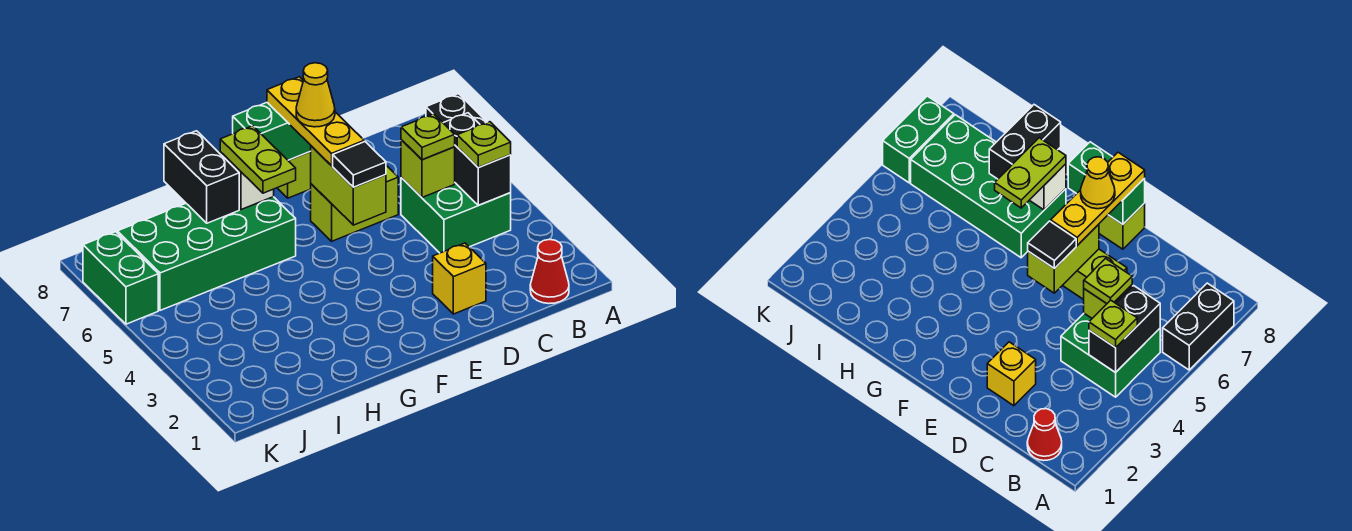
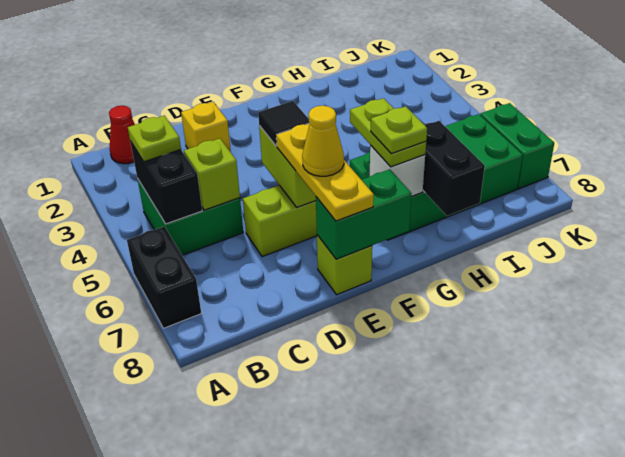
lime plate C5 level 3 -> lime plate G7 level 4

